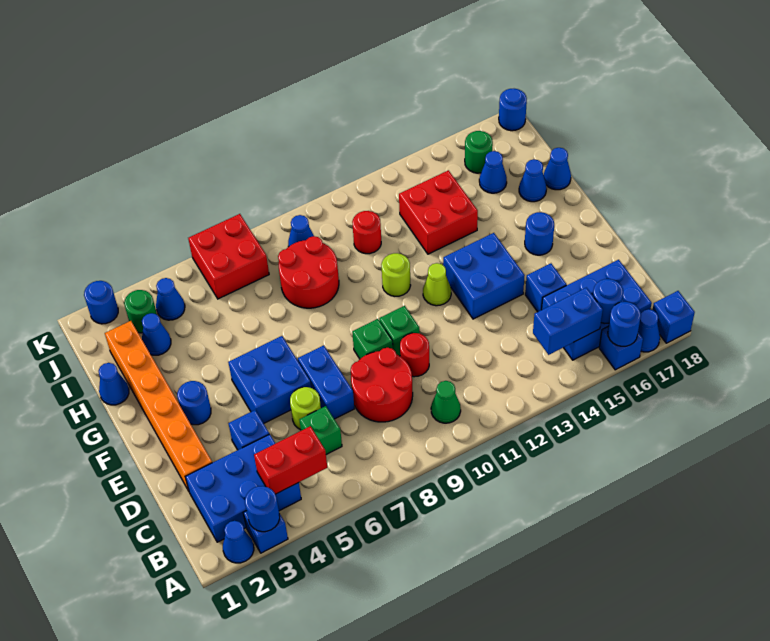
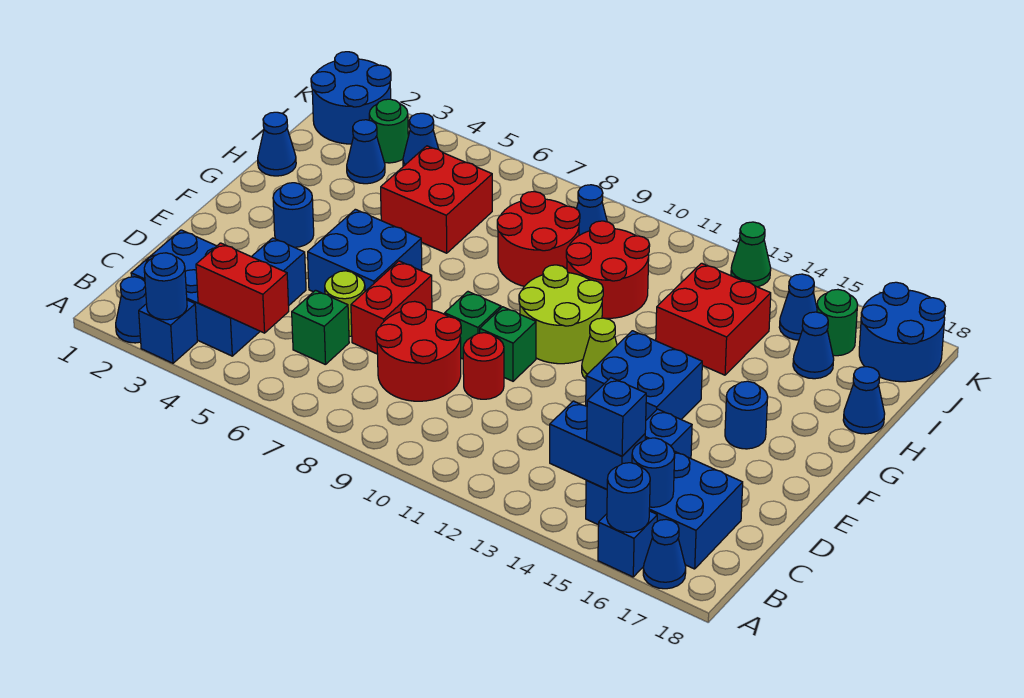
blue brick A18 level 1 -> blue brick B15 level 3
green cone B10 level 1 -> green cone K13 level 1
orange brick D2:I2 level 1 -> none
blue brick D7:E7 level 1 -> red brick D7:E7 level 1
lime round brick G11 level 1 -> lime round brick F10:G11 level 1
blue cone H17 level 1 -> blue cone J15 level 1
red round brick I11 level 1 -> red round brick H10:I11 level 1
red brick J6:K7 level 1 -> red brick H5:I6 level 1
blue round brick K2 level 1 -> blue round brick J1:K2 level 1
blue round brick K18 level 1 -> blue round brick J17:K18 level 1

